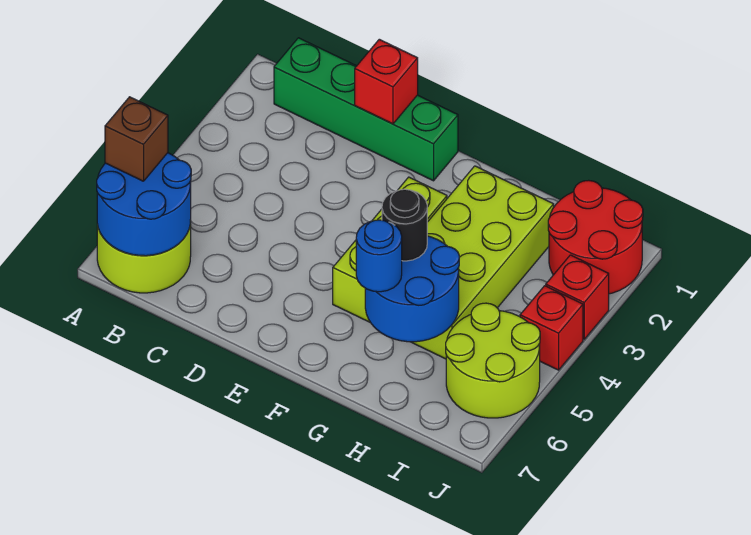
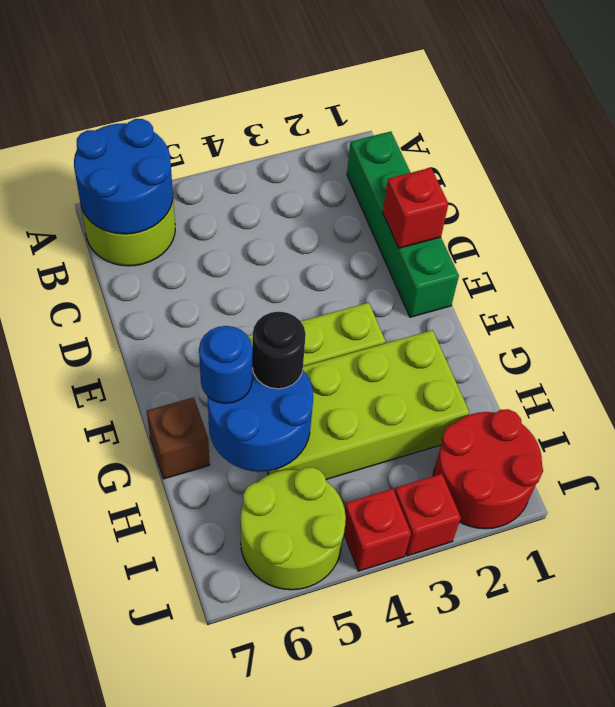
brown brick A6 level 3 -> brown brick G7 level 1

